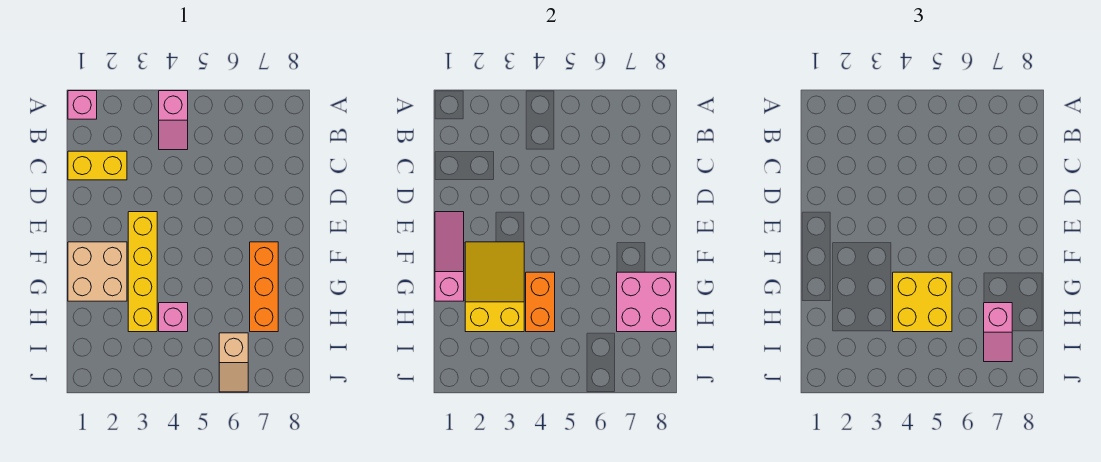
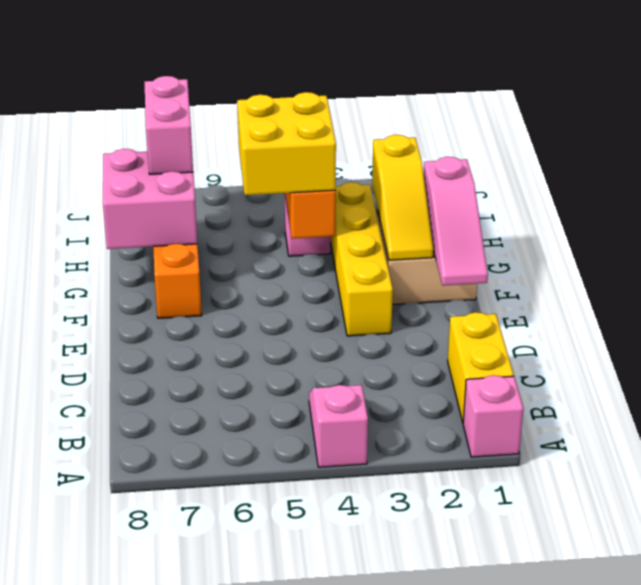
yellow brick C1:C2 level 1 -> yellow brick B1:C1 level 1
yellow slope F2:H3 level 2 top H -> yellow slope F2:H2 level 2 top H
pink slope H7:I7 level 3 top H -> pink brick H7:I7 level 3
tan slope I6:J6 level 1 top I -> none

